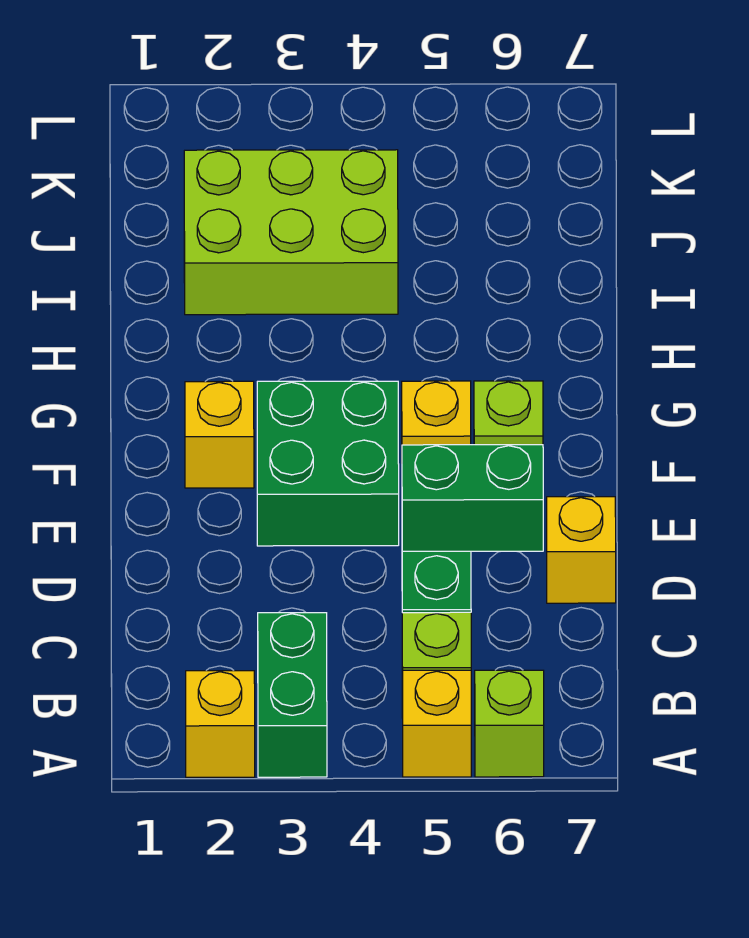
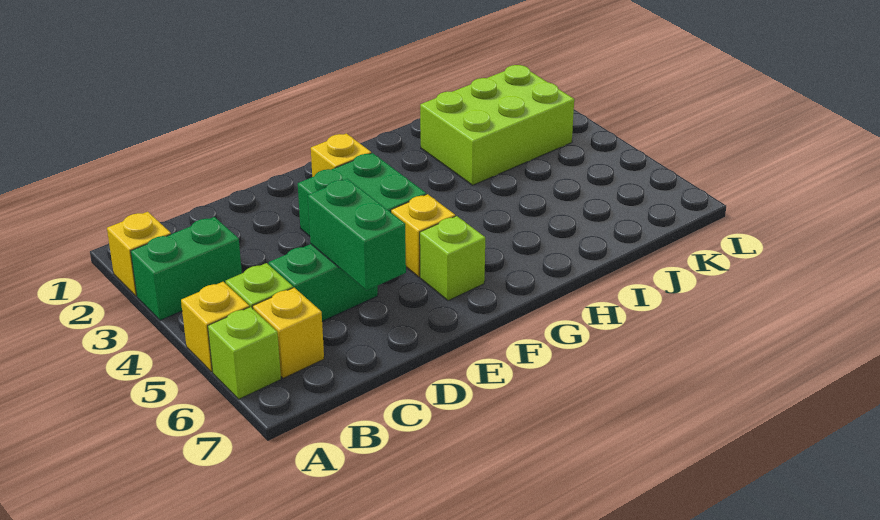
yellow brick D7 level 1 -> yellow brick B6 level 1
lime brick I2:J4 level 1 -> lime brick I2:K3 level 1

